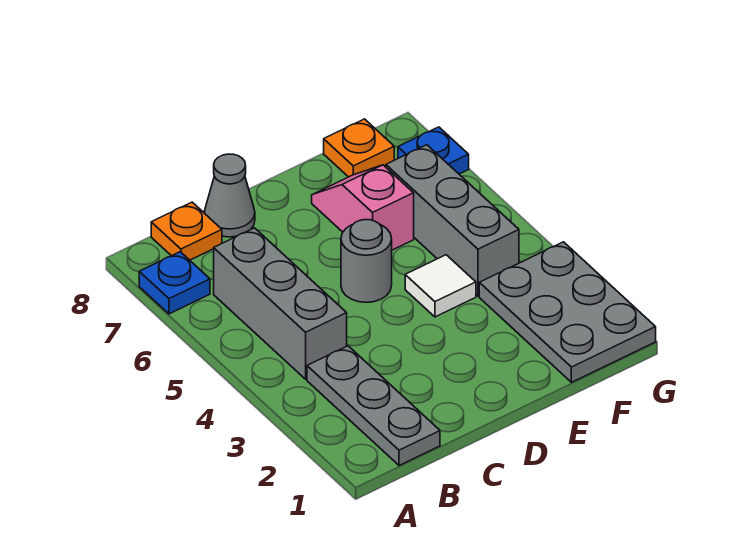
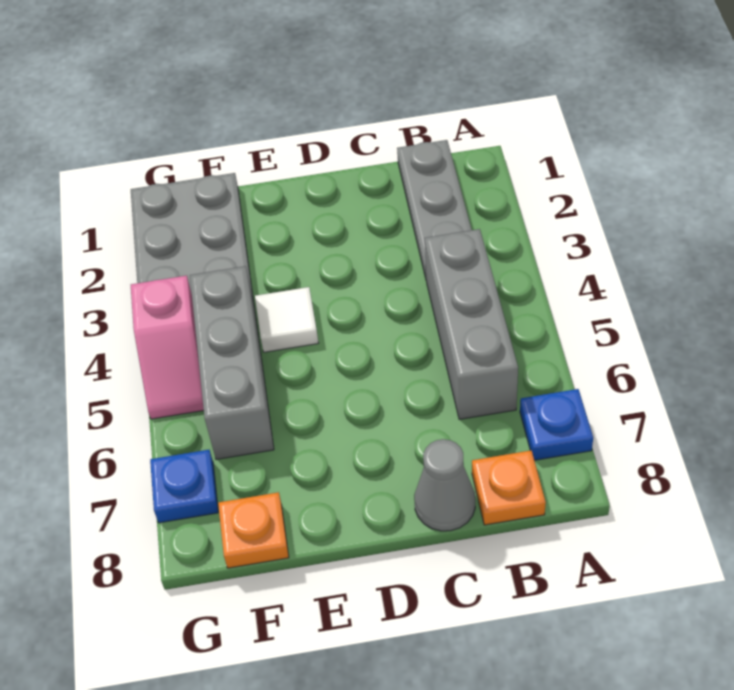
grey round brick D5 level 1 -> none
pink slope E6:E7 level 1 top 6 -> pink slope G4:G5 level 1 top 4

